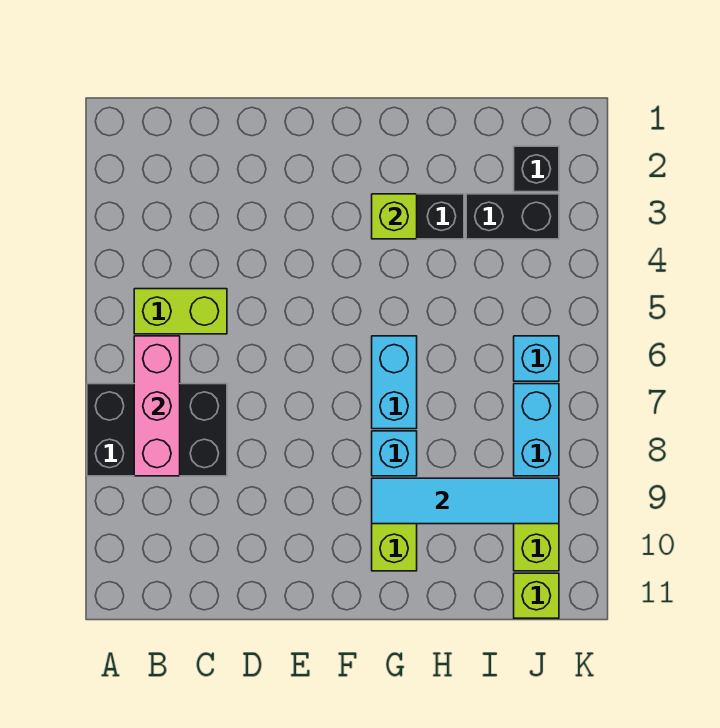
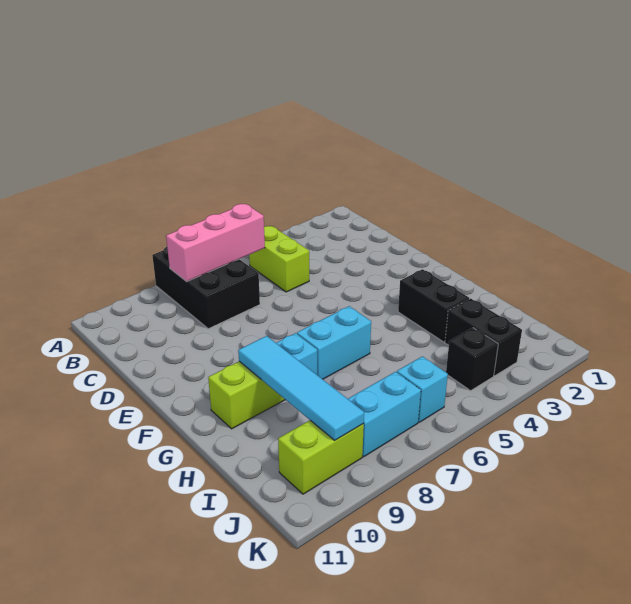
lime brick G3 level 2 -> none
black brick J2 level 1 -> black brick J4 level 1
lime brick J11 level 1 -> none

